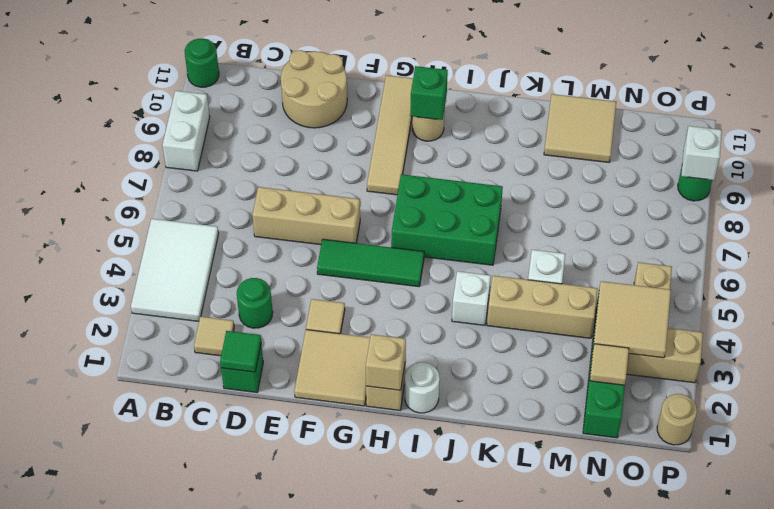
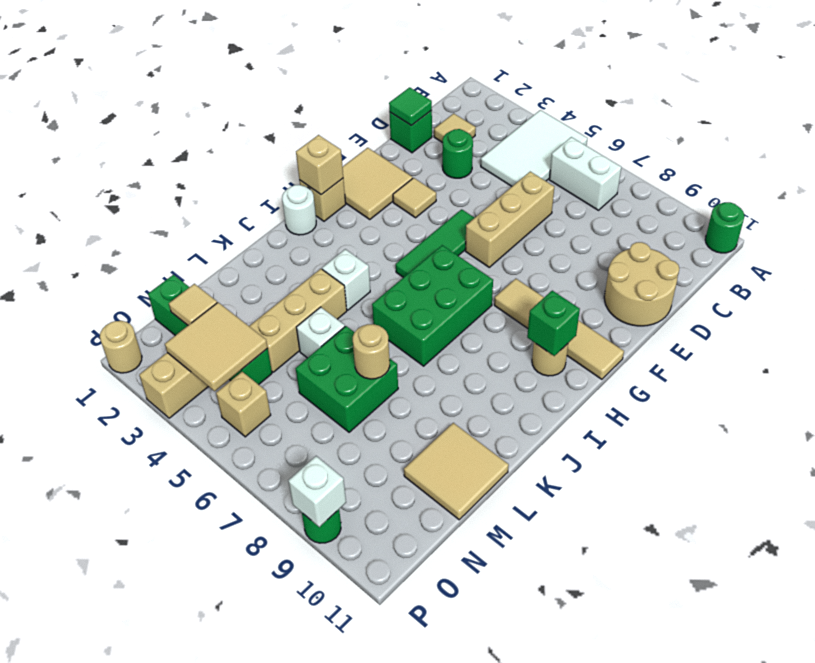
white tile A3:B5 level 1 -> white tile A4:C5 level 1
white brick A8:A9 level 1 -> white brick B6:B7 level 1
none -> green brick L6:M7 level 1
none -> tan round brick L7 level 2

